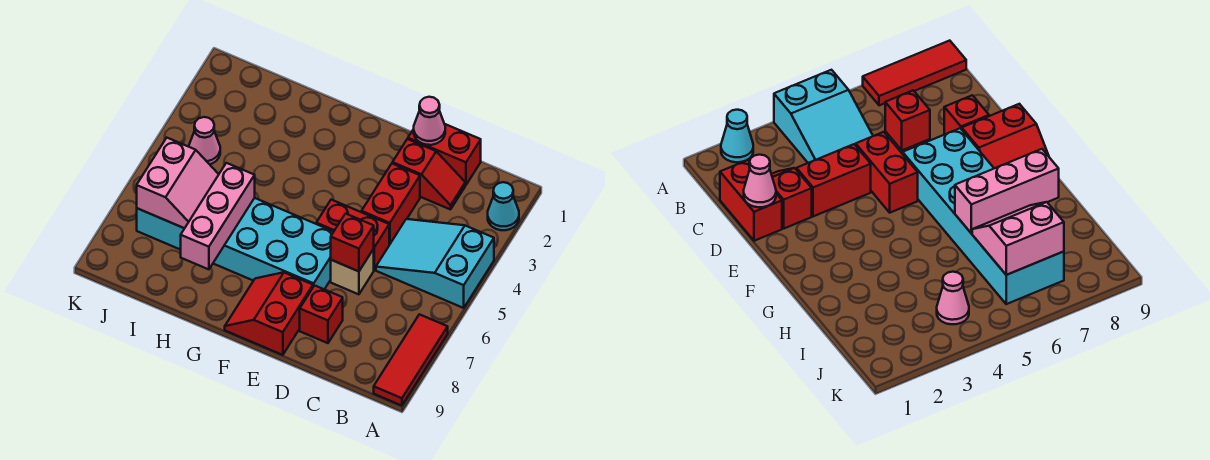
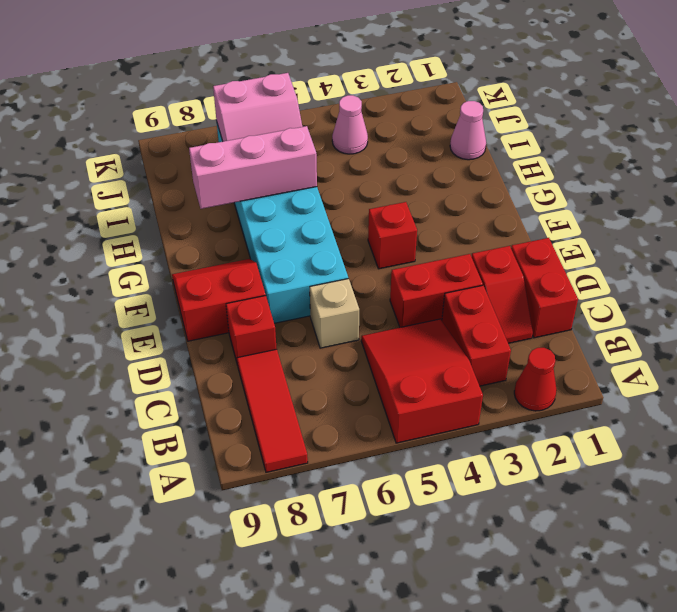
cyan cone A2 level 1 -> red cone A2 level 1
cyan slope A4:C5 level 1 top A -> red slope A4:C5 level 1 top A
red tile A7:A9 level 1 -> red tile A8:C8 level 1
pink cone D1 level 2 -> pink cone I1 level 1
red brick D5:E5 level 1 -> red brick B3:C3 level 1
red brick D6 level 2 -> red brick F4 level 1

